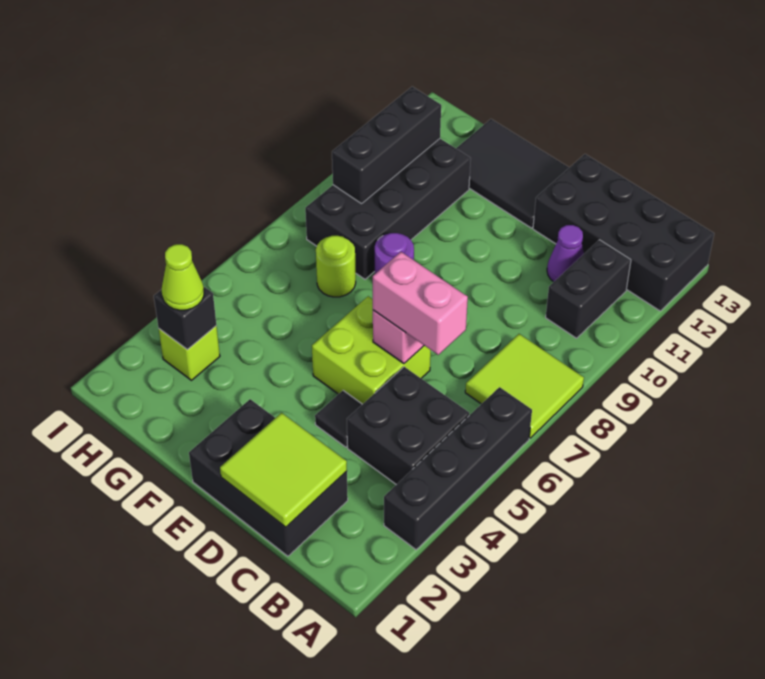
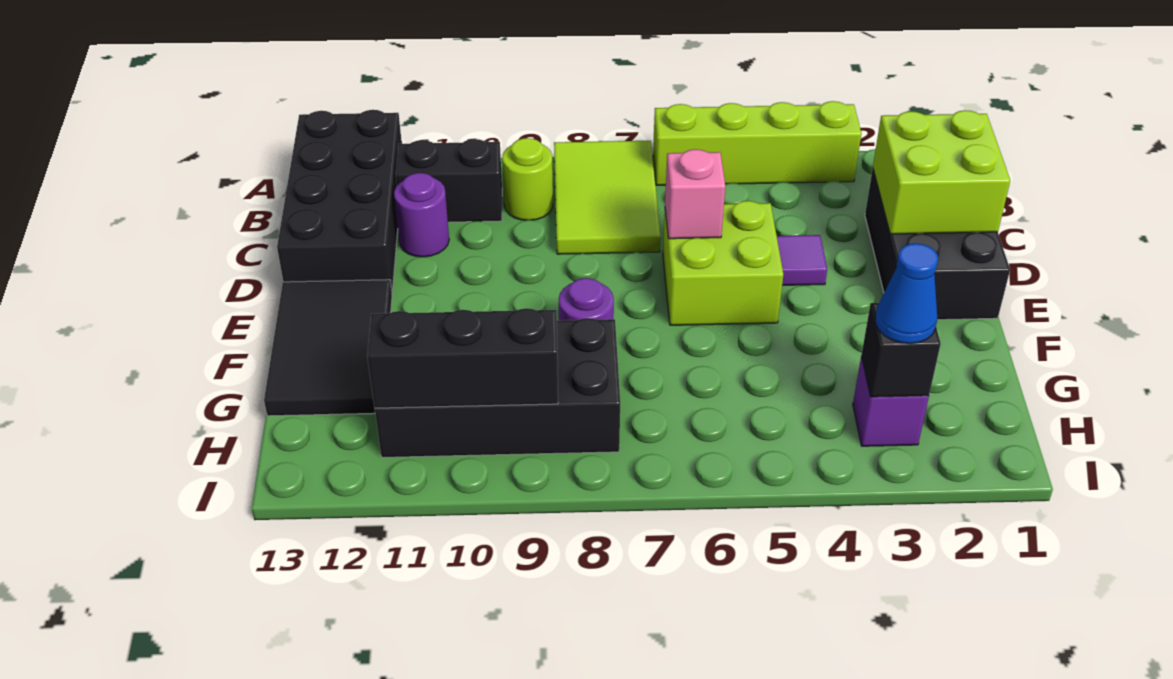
black brick A3:A6 level 1 -> lime brick A3:A6 level 1
lime tile A7:B8 level 1 -> lime tile A7:C8 level 1
black brick B4:C5 level 1 -> none
lime tile C1:D2 level 2 -> lime brick C1:D2 level 2
pink brick C6:D6 level 3 -> none
purple cone C11 level 1 -> purple round brick C11 level 1
black tile D4 level 1 -> purple tile D4 level 1
lime round brick G7 level 1 -> lime round brick B9 level 1
lime brick H3 level 1 -> purple brick H3 level 1
lime cone H3 level 3 -> blue cone H3 level 3

